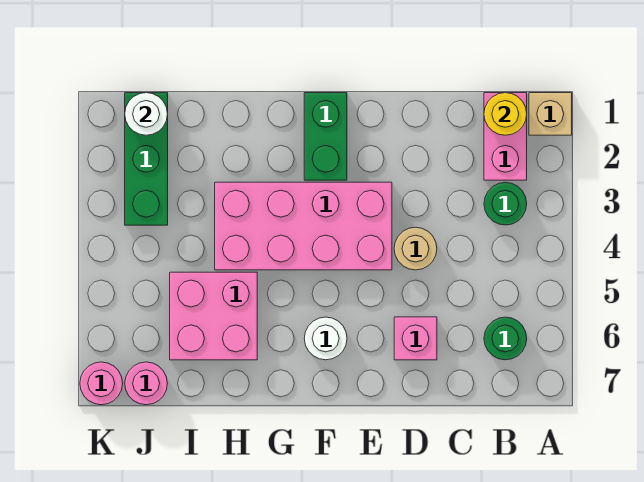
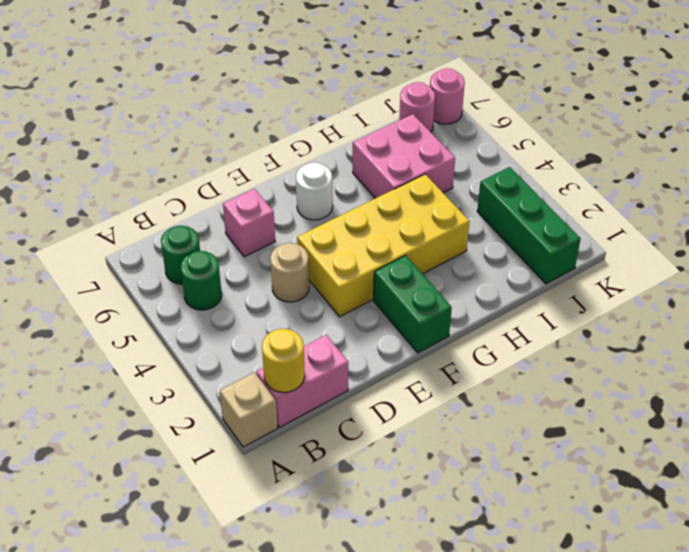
pink brick B1:B2 level 1 -> pink brick B1:C1 level 1
green round brick B3 level 1 -> green round brick B5 level 1
pink brick E3:H4 level 1 -> yellow brick E3:H4 level 1
white round brick J1 level 2 -> none

